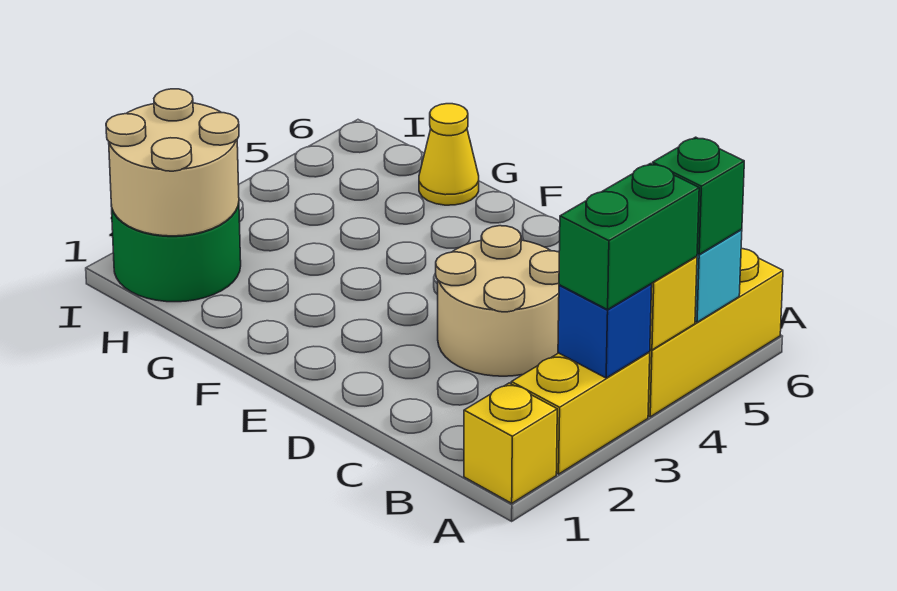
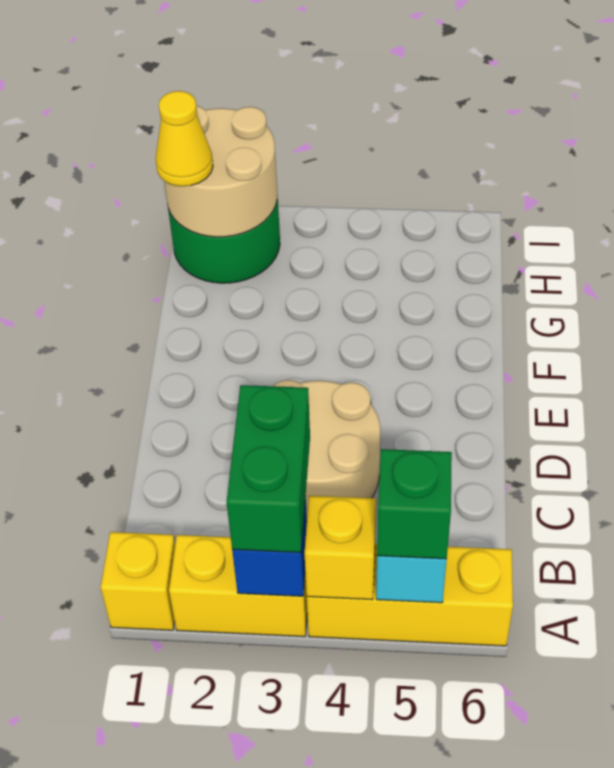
green brick A3:A4 level 3 -> green brick A3:B3 level 3
yellow cone G6 level 1 -> yellow cone H1 level 3

